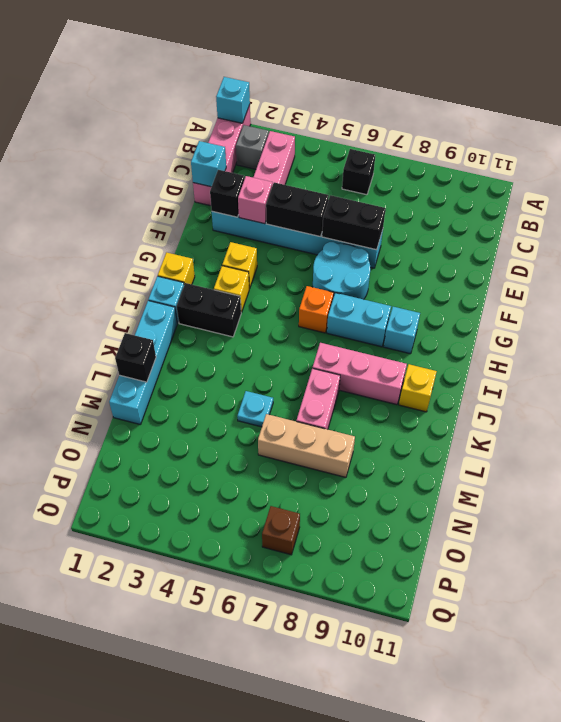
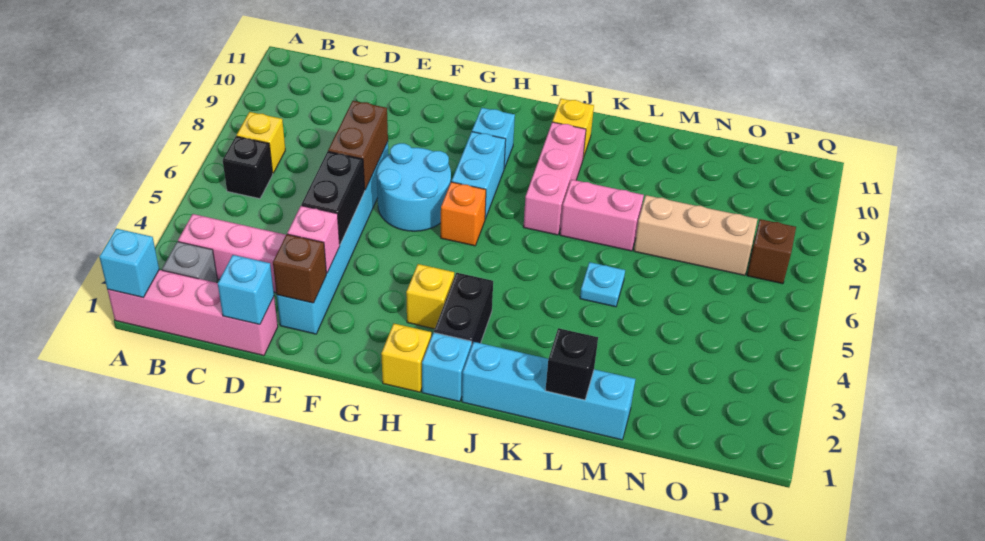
black brick E2 level 2 -> brown brick E2 level 2
black brick E6:E7 level 2 -> brown brick E6:E7 level 2
yellow brick G3 level 1 -> yellow brick B7 level 1
tan brick M6:M8 level 1 -> tan brick M7:O7 level 1

